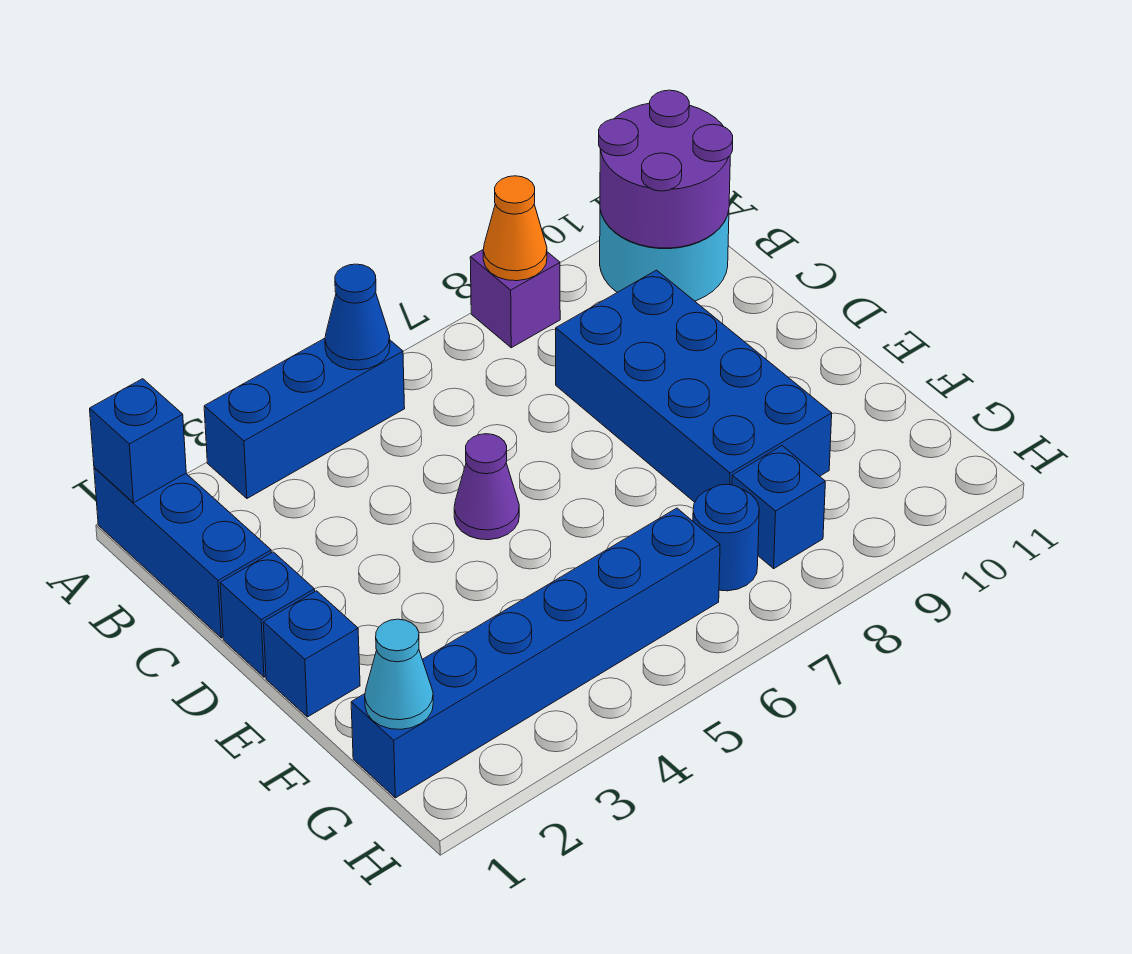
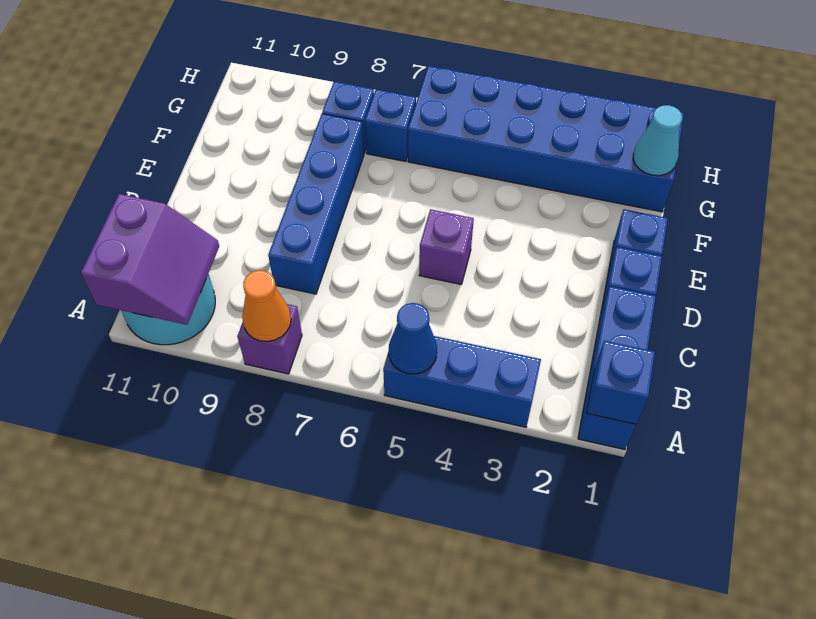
purple round brick A10:B11 level 2 -> purple slope A10:B11 level 2 top 11
blue brick C8:F9 level 1 -> blue brick C8:F8 level 1
purple cone D5 level 1 -> purple brick D5 level 1
blue brick G1:G6 level 1 -> blue brick G1:H6 level 1
blue round brick G7 level 1 -> blue brick G7 level 1

